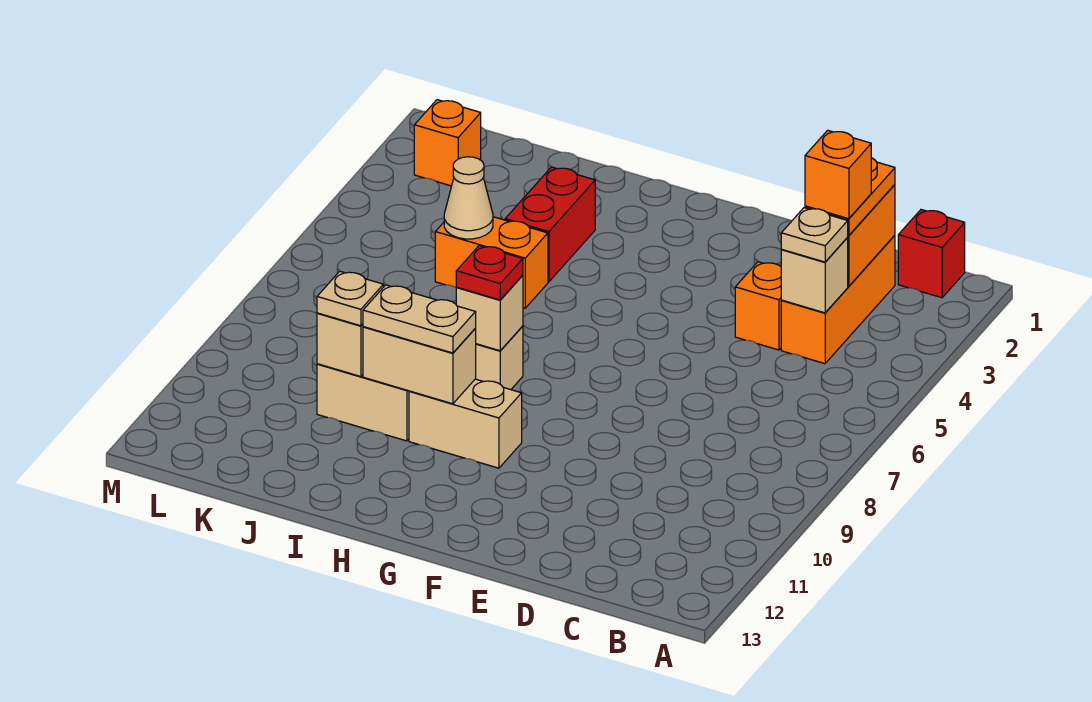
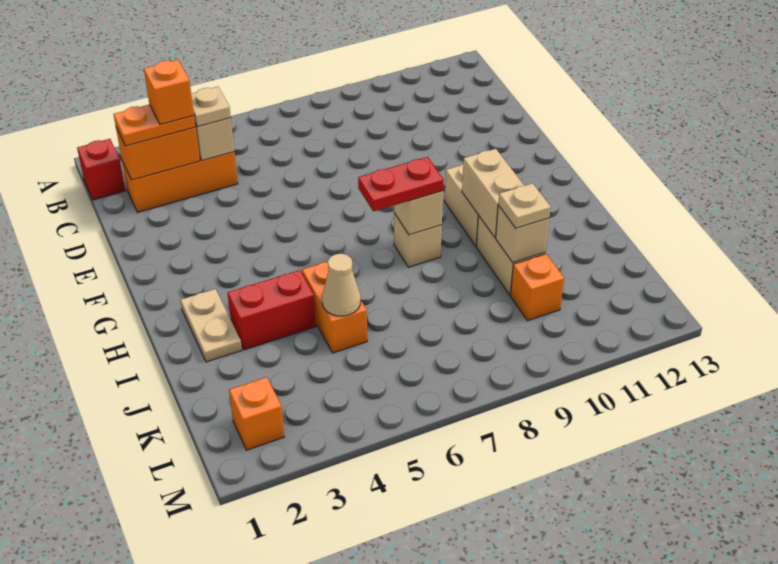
orange brick D4 level 1 -> orange brick K10 level 1
red plate H8 level 3 -> red plate H7:H8 level 3
tan plate H10:I10 level 3 -> tan plate H2:I2 level 1

